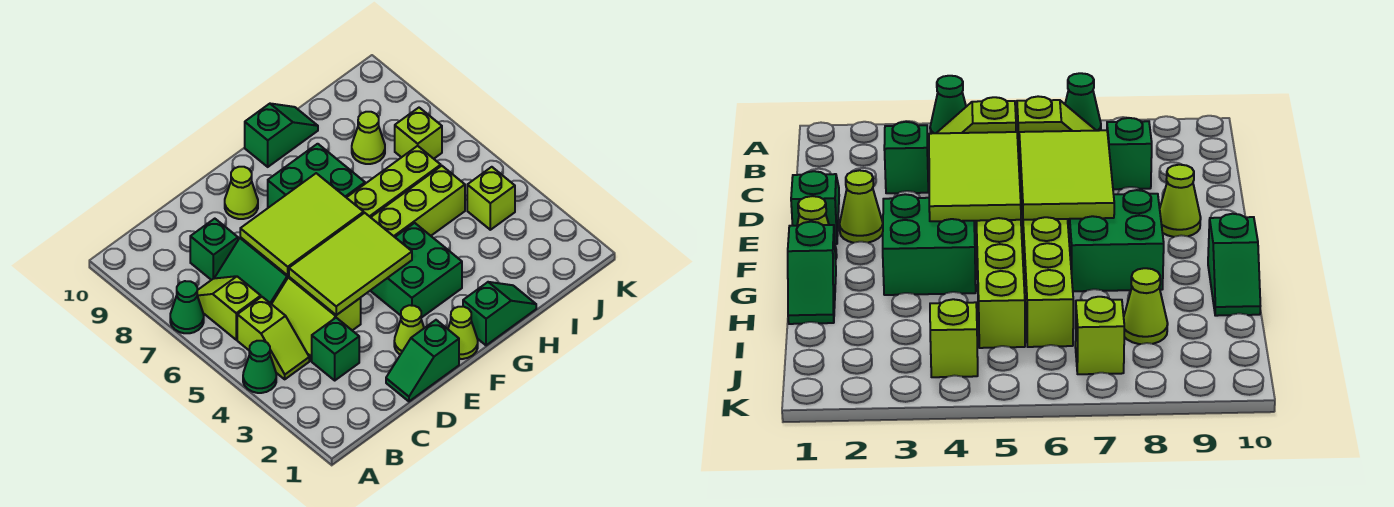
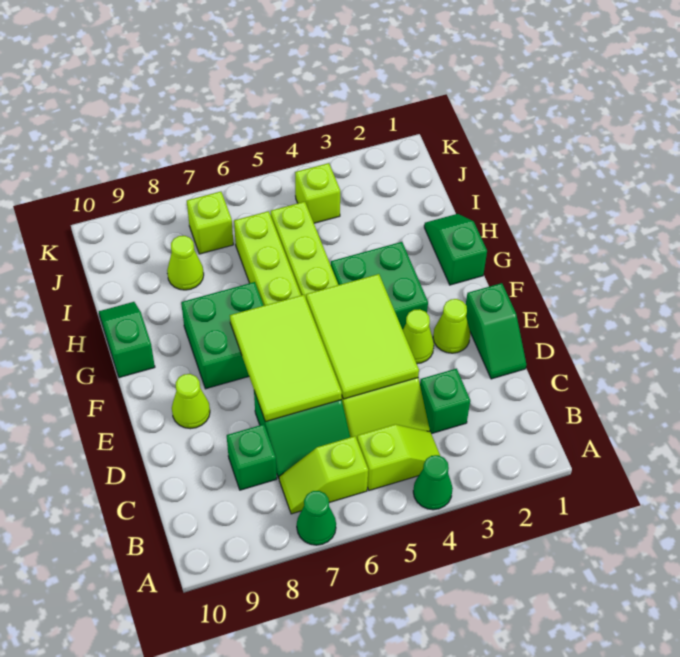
lime cone F1 level 1 -> lime cone E3 level 1

